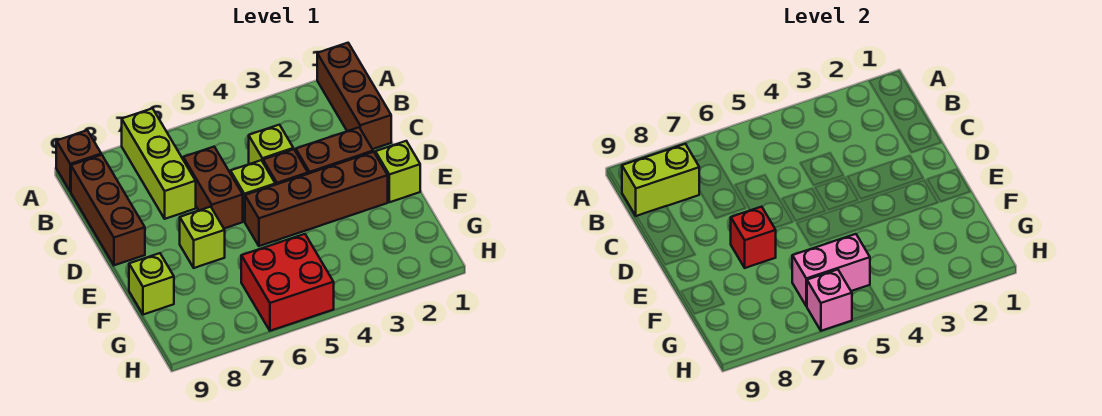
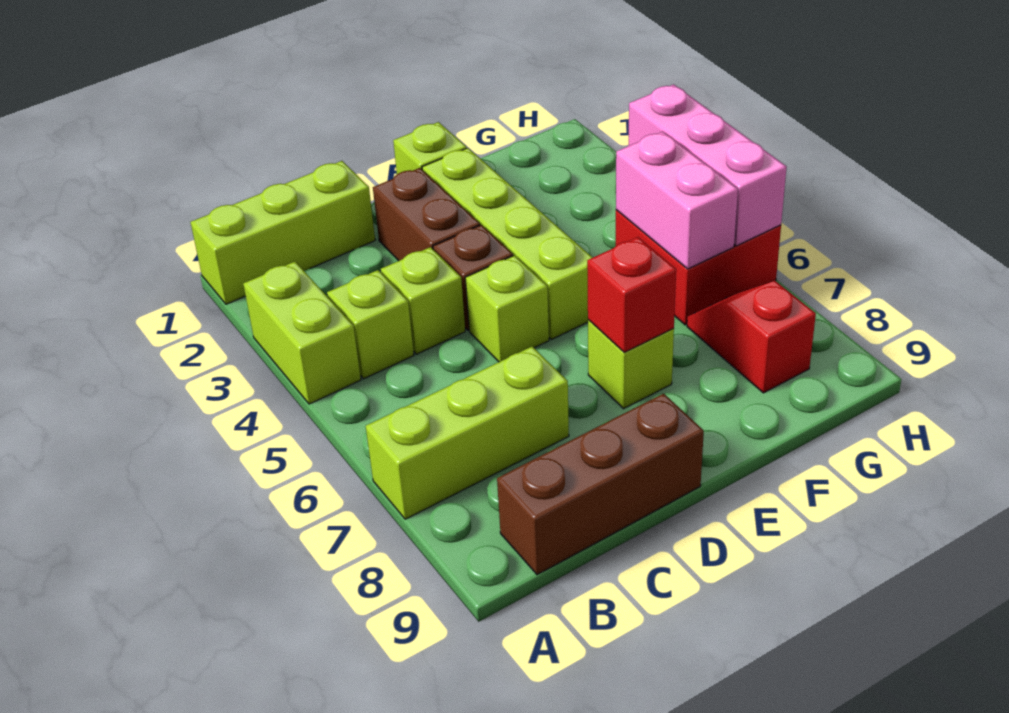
brown brick A1:C1 level 1 -> lime brick A1:C1 level 1
brown brick A9 level 1 -> none
lime brick B8:B9 level 2 -> lime brick A3:A4 level 1
brown brick C6:D6 level 1 -> none
brown brick E2:E5 level 1 -> lime brick E2:E5 level 1
lime brick F9 level 1 -> lime brick B4 level 1
none -> red slope G7:G8 level 1 top 8
pink brick H6 level 2 -> pink brick H4:H6 level 2

